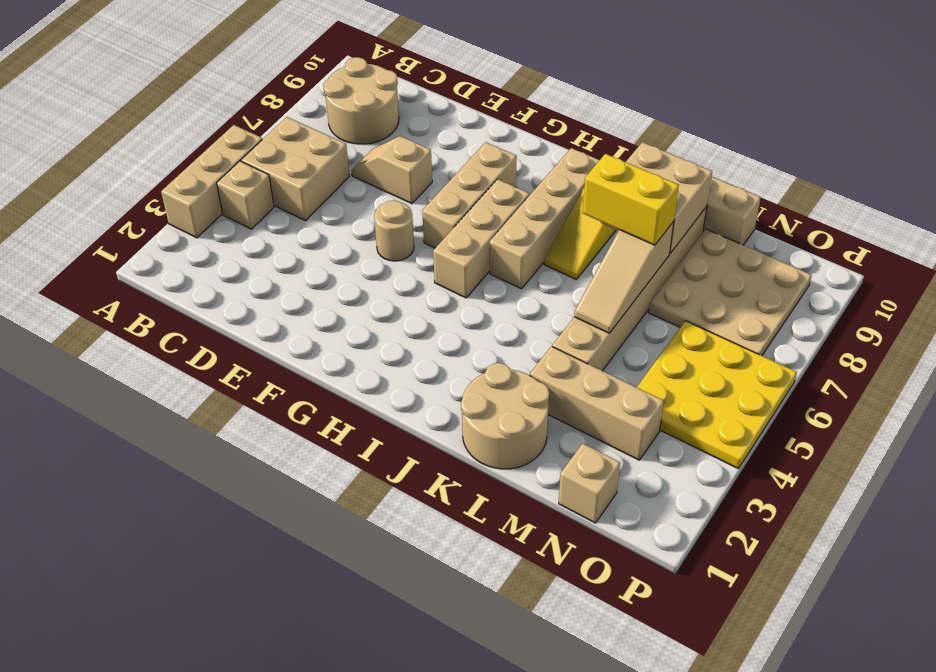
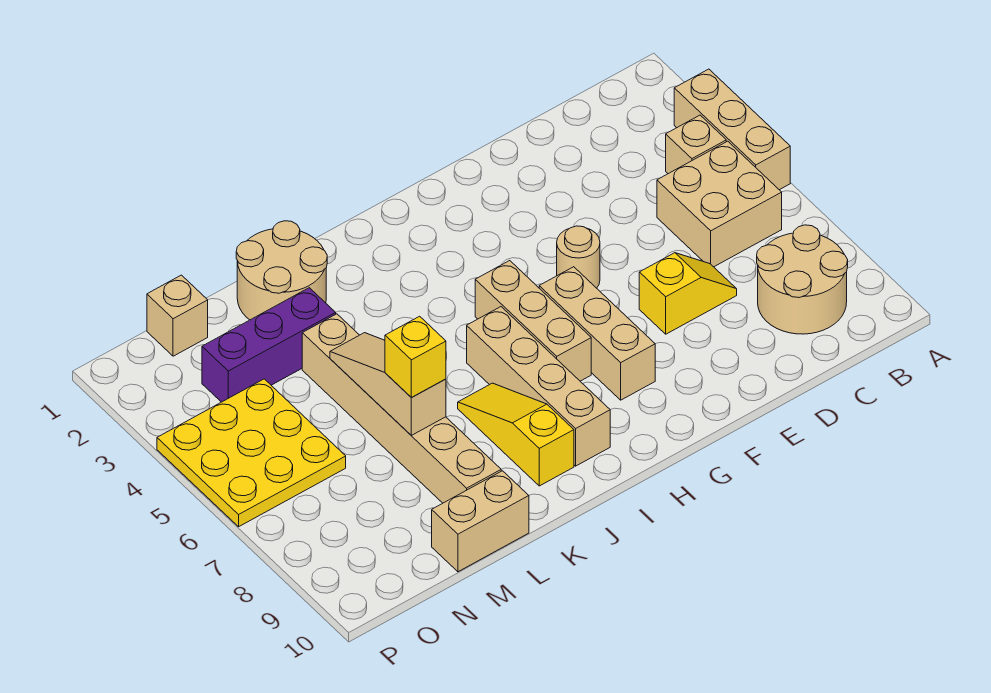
tan slope D7:E7 level 1 top E -> yellow slope D7:E7 level 1 top E
yellow brick K7:L7 level 3 -> yellow brick L7 level 3
tan brick K8:L9 level 2 -> none
tan brick L3:N3 level 1 -> purple brick L3:N3 level 1
tan plate M7:O9 level 1 -> none

